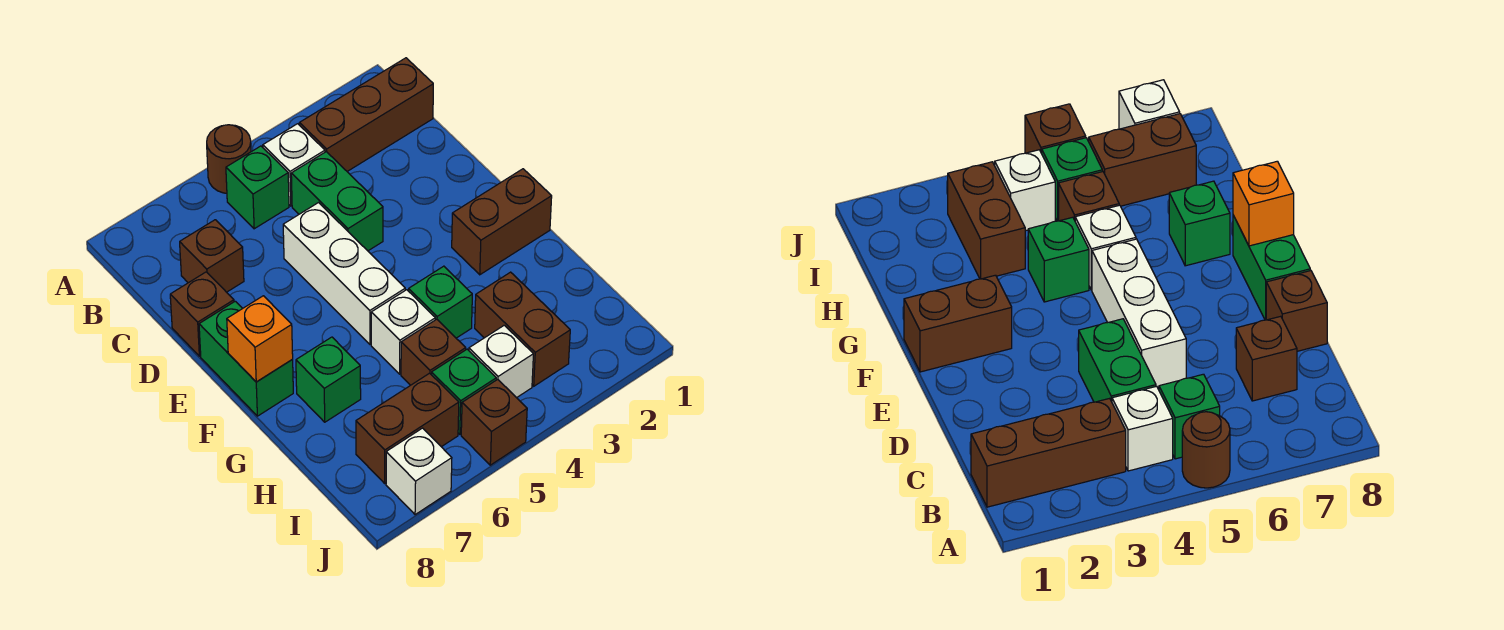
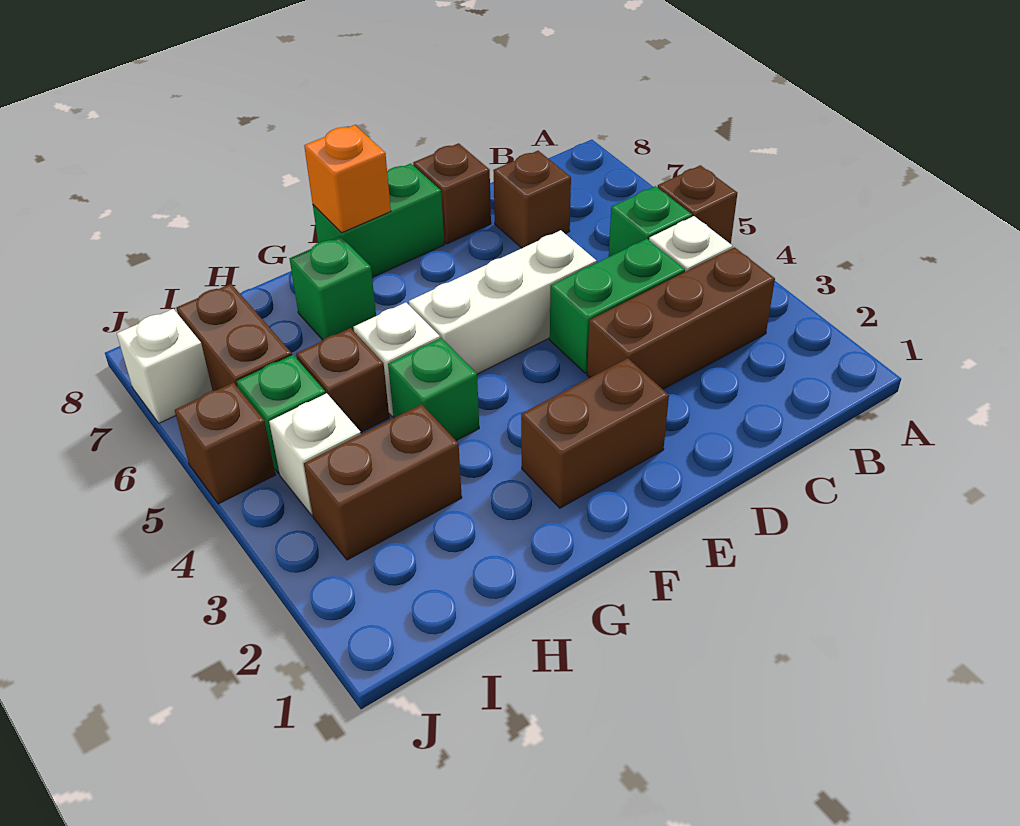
brown round brick A5 level 1 -> brown brick A5 level 1
brown brick B1:B3 level 1 -> brown brick B3:D3 level 1
brown brick F1:F2 level 1 -> brown brick E2:F2 level 1

